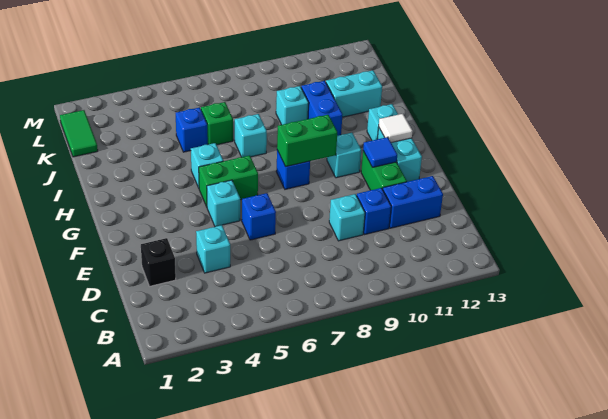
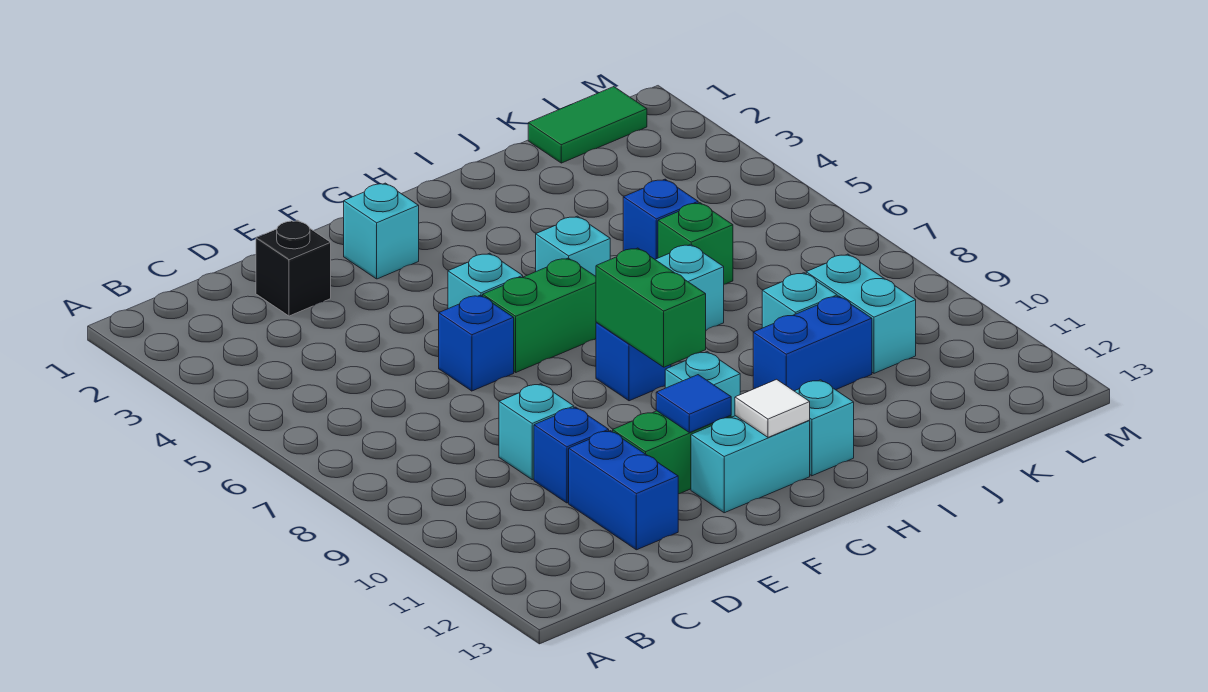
cyan brick D4 level 1 -> cyan brick F2 level 1
green brick G5:G6 level 1 -> green brick F6:G6 level 1
cyan brick J11:J12 level 1 -> cyan brick K9:K10 level 1

